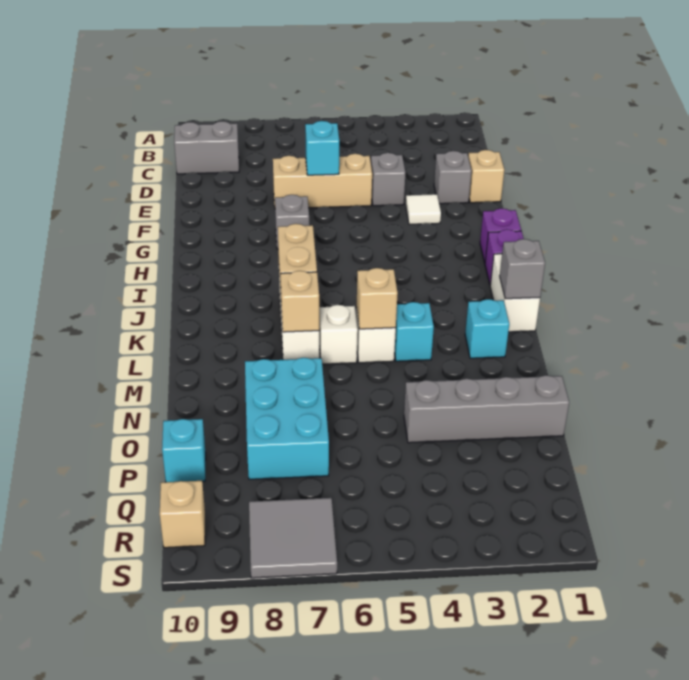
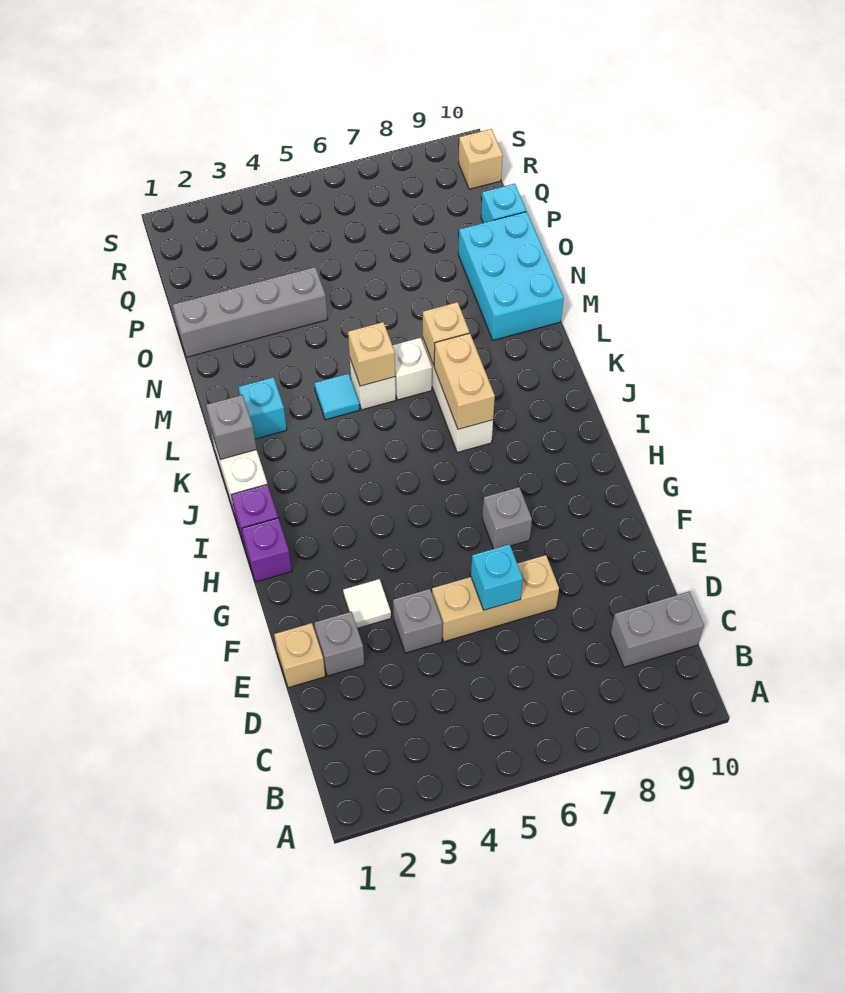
cyan brick L4 level 1 -> cyan tile L4 level 1
cyan brick N7:P8 level 1 -> cyan brick M9:O10 level 1
grey tile R7:S8 level 1 -> none

